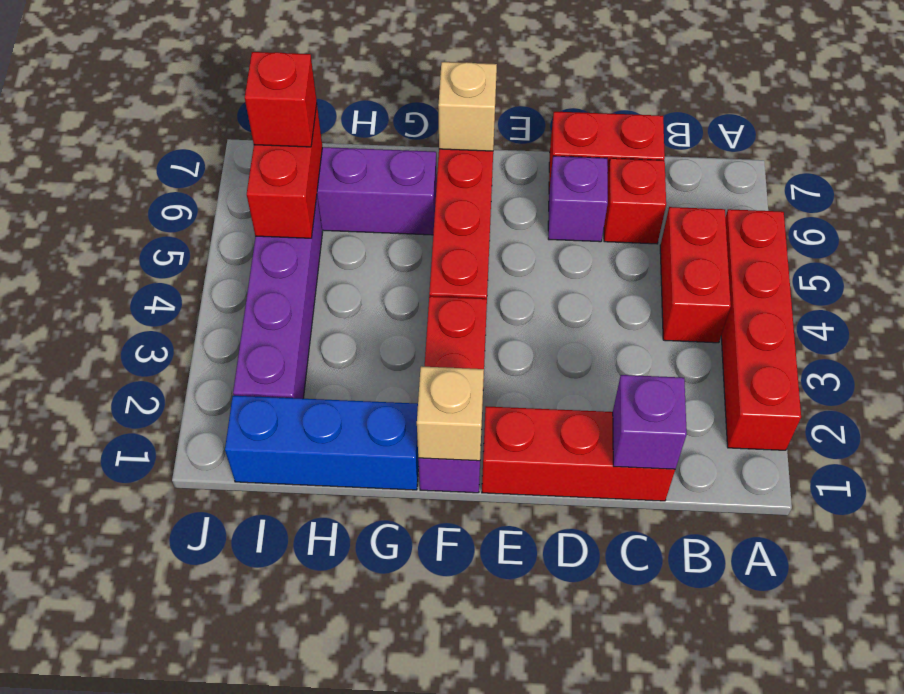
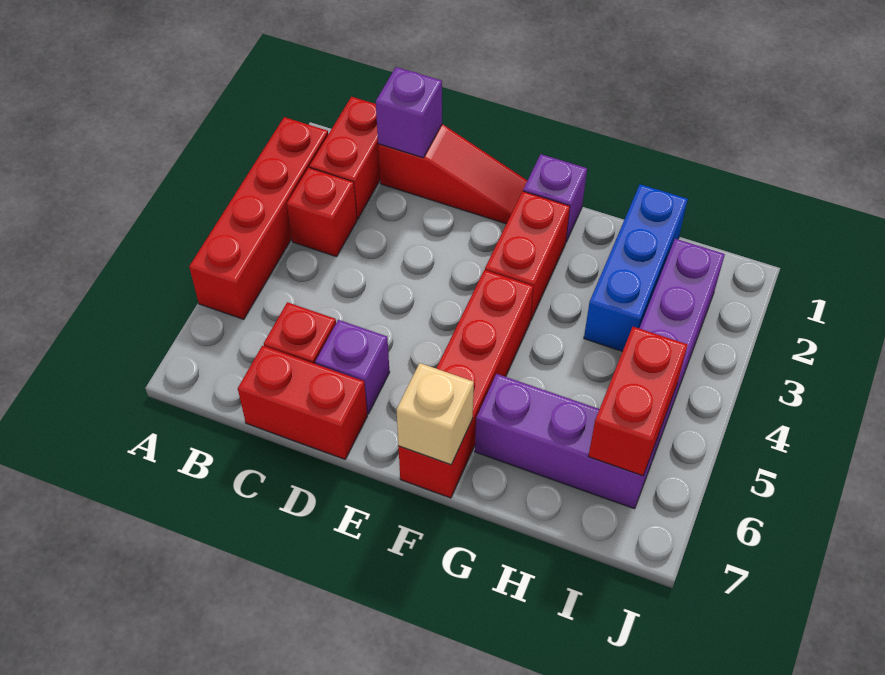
red brick B4:B5 level 1 -> red brick B1:B2 level 1
red brick C1:E1 level 1 -> red slope C1:E1 level 1 top C
tan brick F1 level 2 -> none
blue brick G1:I1 level 1 -> blue brick H1:H3 level 1
red brick I6 level 3 -> red brick B3 level 1

